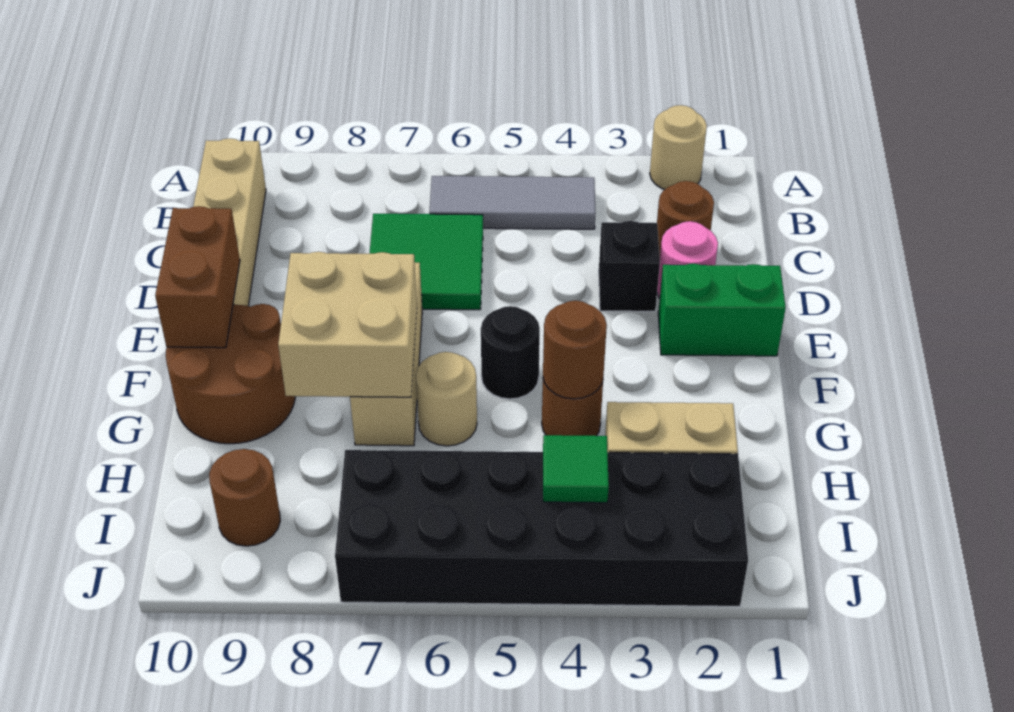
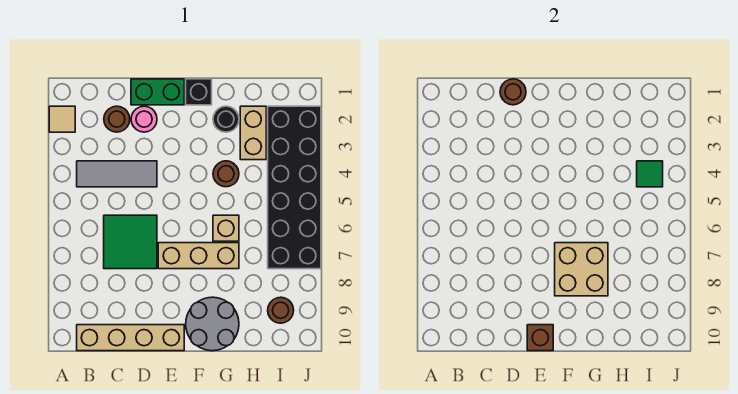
tan round brick A2 level 1 -> tan tile A2 level 1
grey tile B4:B6 level 1 -> grey tile B4:D4 level 1
black brick D3 level 1 -> black brick F1 level 1
green brick E1:E2 level 1 -> green brick D1:E1 level 1
brown brick E10:F10 level 2 -> brown brick E10 level 2
black round brick F5 level 1 -> black round brick G2 level 1
brown round brick F9:G10 level 1 -> grey round brick F9:G10 level 1
brown round brick G4 level 2 -> brown round brick D1 level 2
tan round brick G6 level 1 -> tan brick G6 level 1

